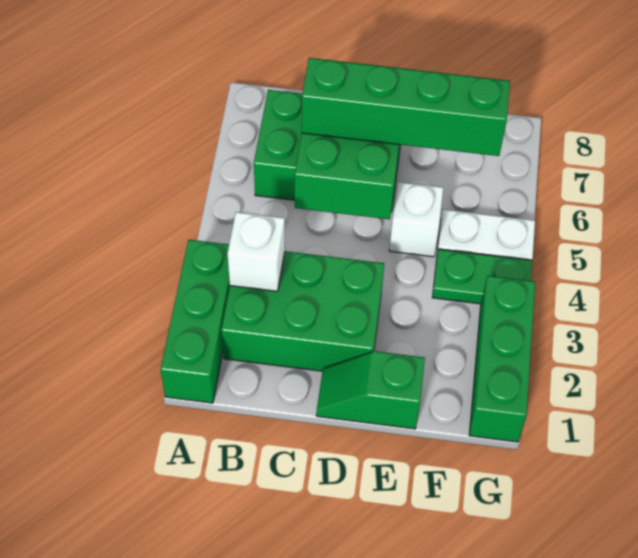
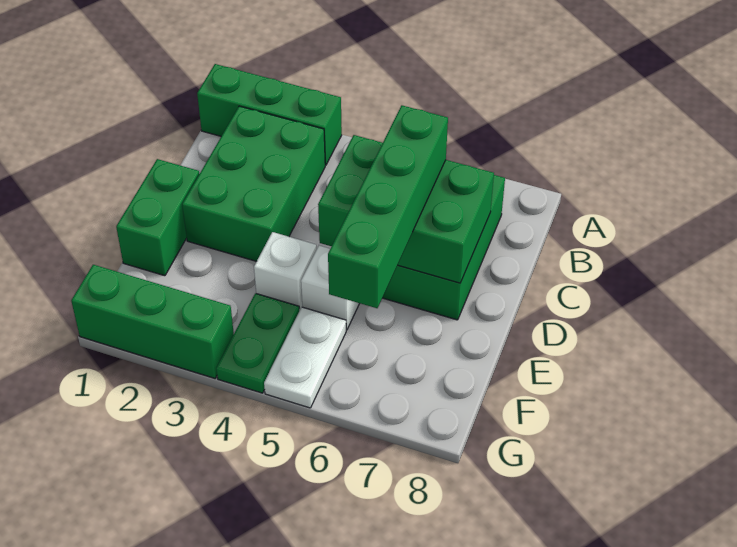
white brick B3 level 2 -> white brick E4 level 1
green slope D1:E1 level 1 top E -> green brick D1:E1 level 1

